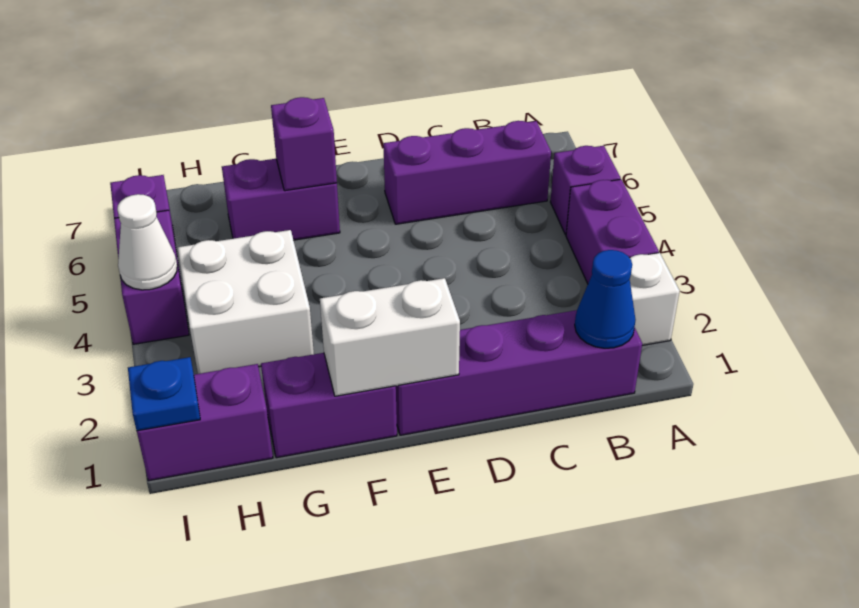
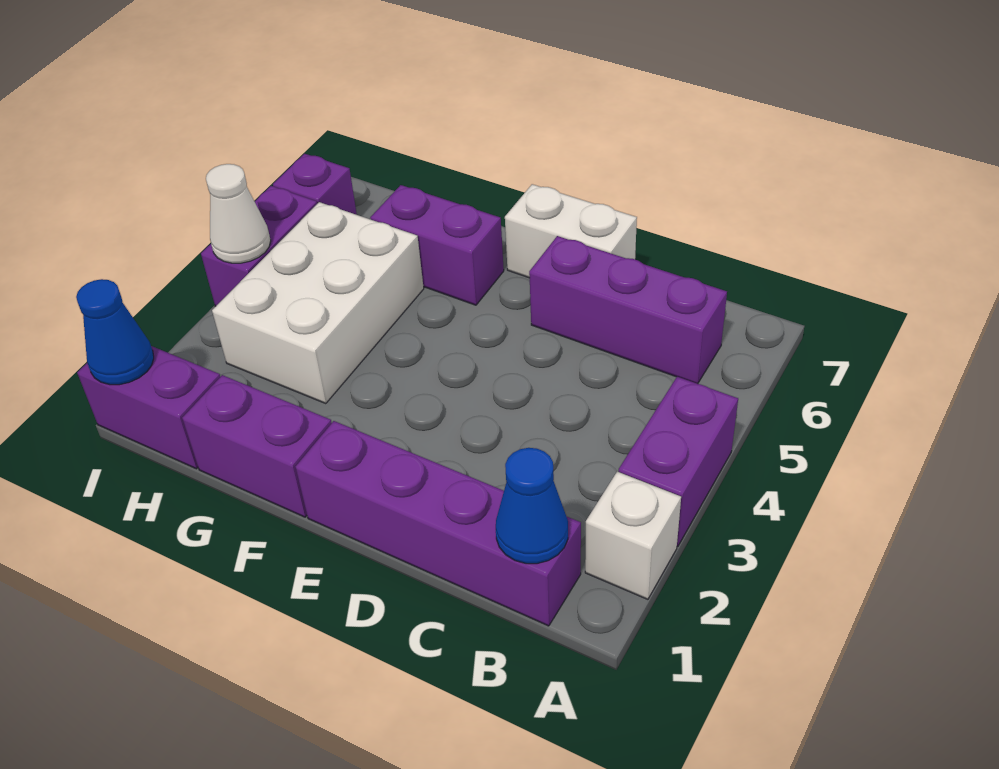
purple brick A5 level 1 -> none
white brick E1:F1 level 2 -> white brick D7:E7 level 1
purple brick F6 level 2 -> none
white brick G3:H4 level 1 -> white brick G3:H5 level 1
blue plate I1 level 2 -> blue cone I1 level 2

